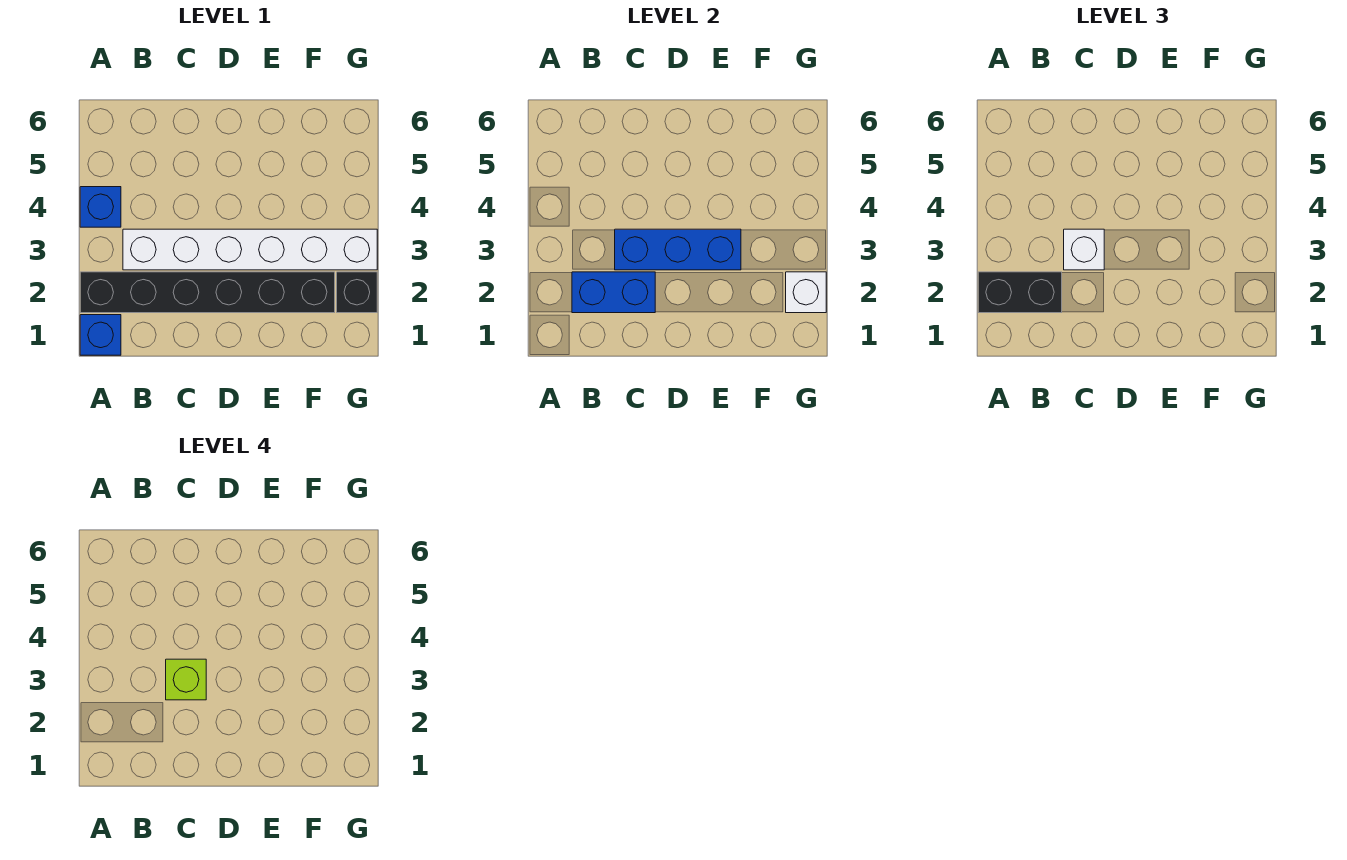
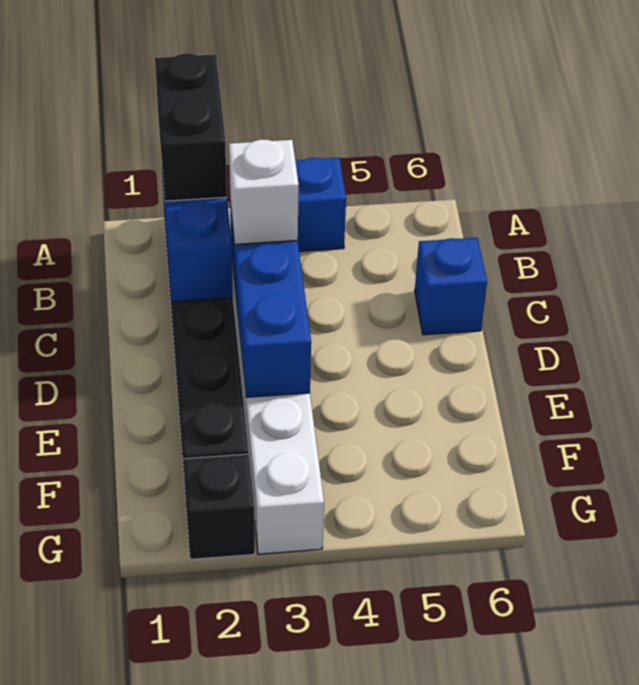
blue brick A1 level 1 -> blue brick C6 level 1
lime brick C3 level 4 -> none
white brick G2 level 2 -> none

